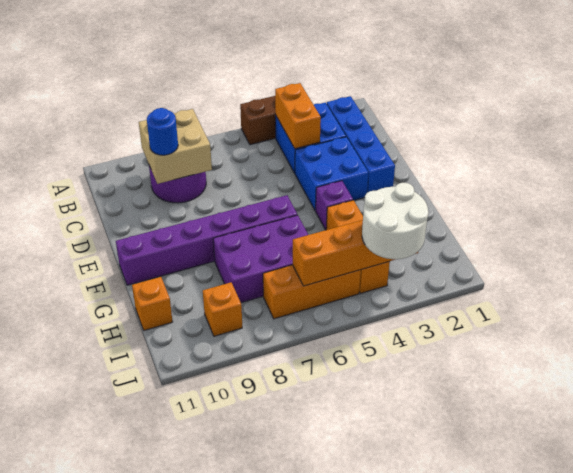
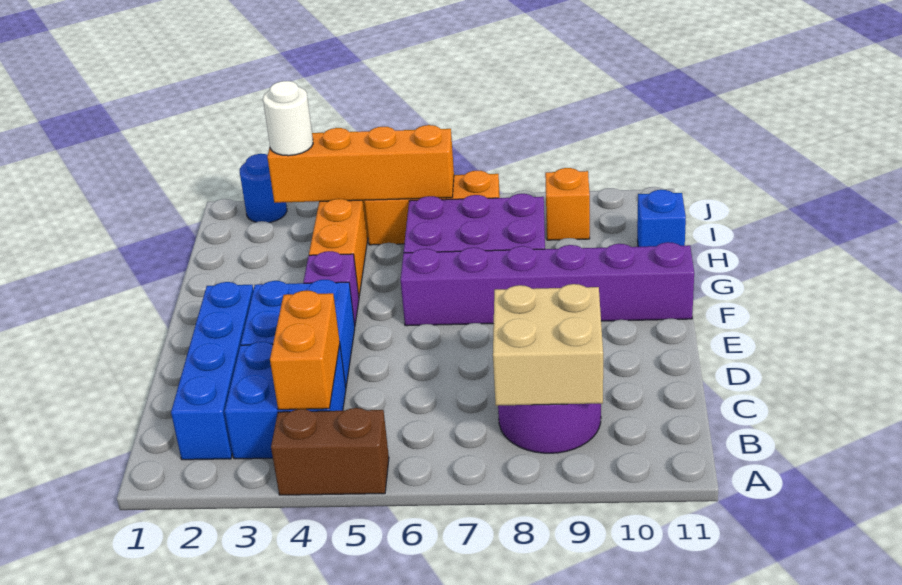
blue round brick C9 level 3 -> blue round brick J2 level 1
orange brick H11 level 1 -> blue brick H11 level 1
white round brick I3:J4 level 3 -> white round brick I3 level 3

